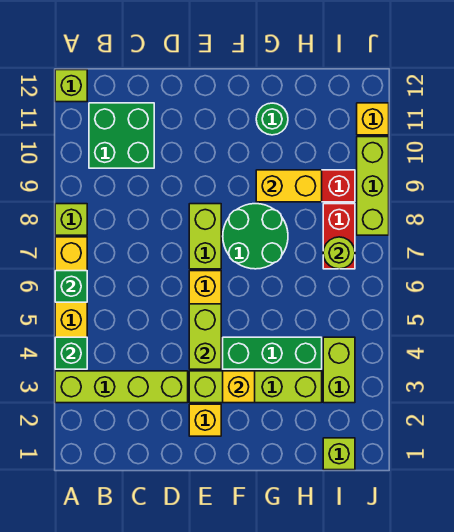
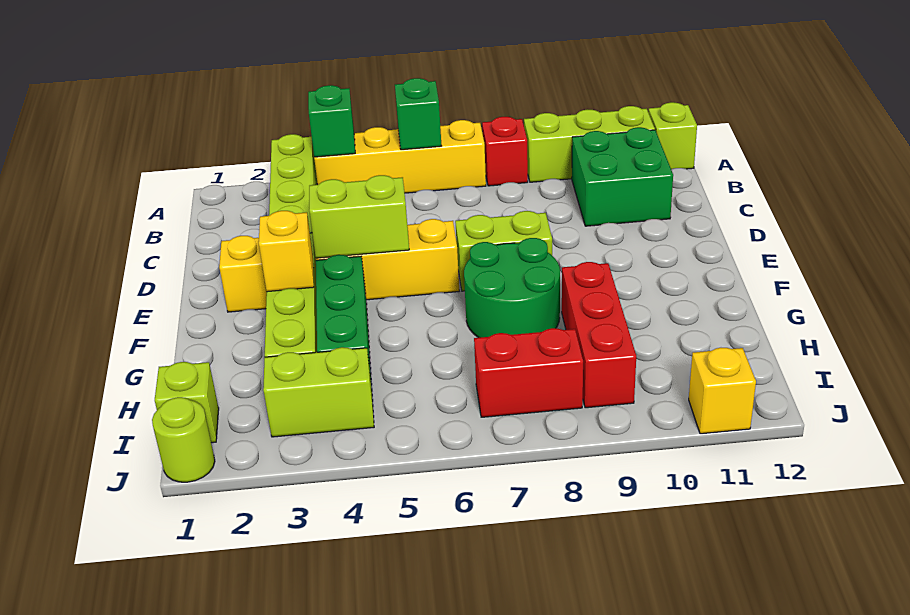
lime brick A8 level 1 -> red brick A8 level 1
yellow brick G9:H9 level 2 -> none
green round brick G11 level 1 -> none
lime round brick I7 level 2 -> lime round brick J1 level 1
lime brick J8:J10 level 1 -> lime brick A9:A11 level 1

